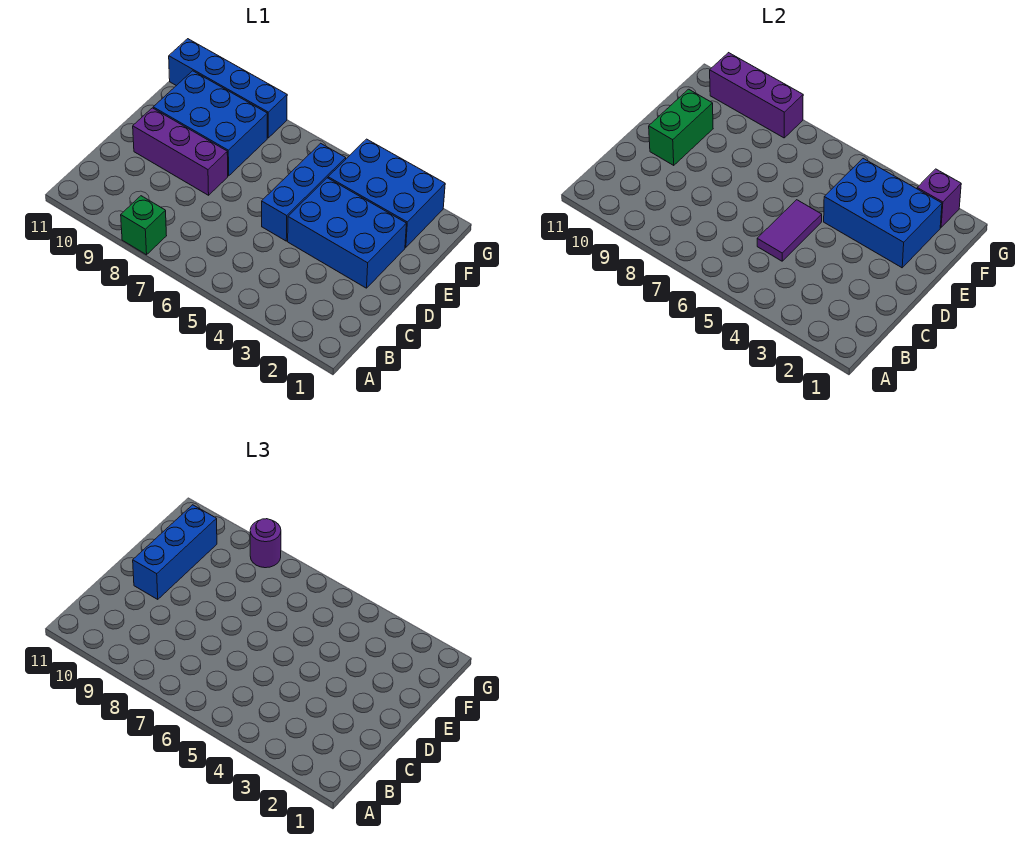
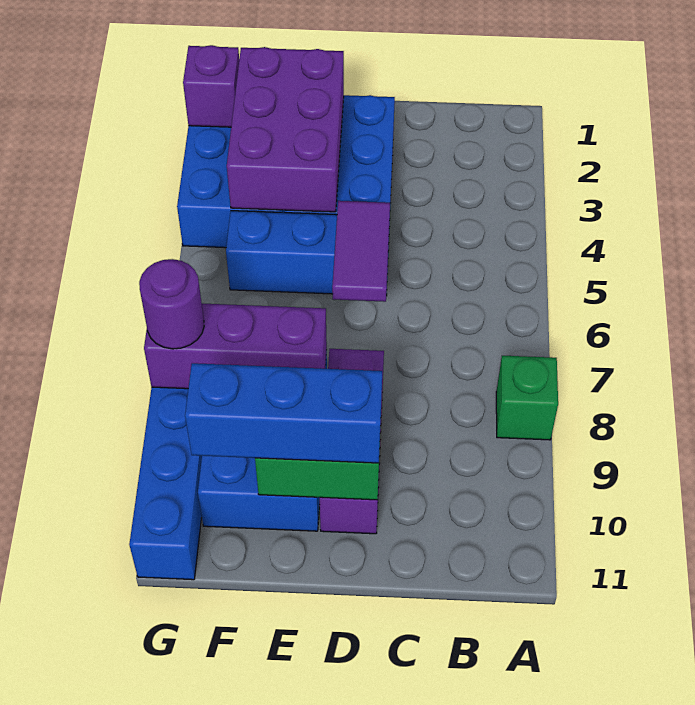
purple tile C5:D5 level 2 -> purple tile D5:D6 level 2
blue brick E2:F4 level 2 -> purple brick E2:F4 level 2
purple brick G8:G10 level 2 -> purple brick E8:G8 level 2

